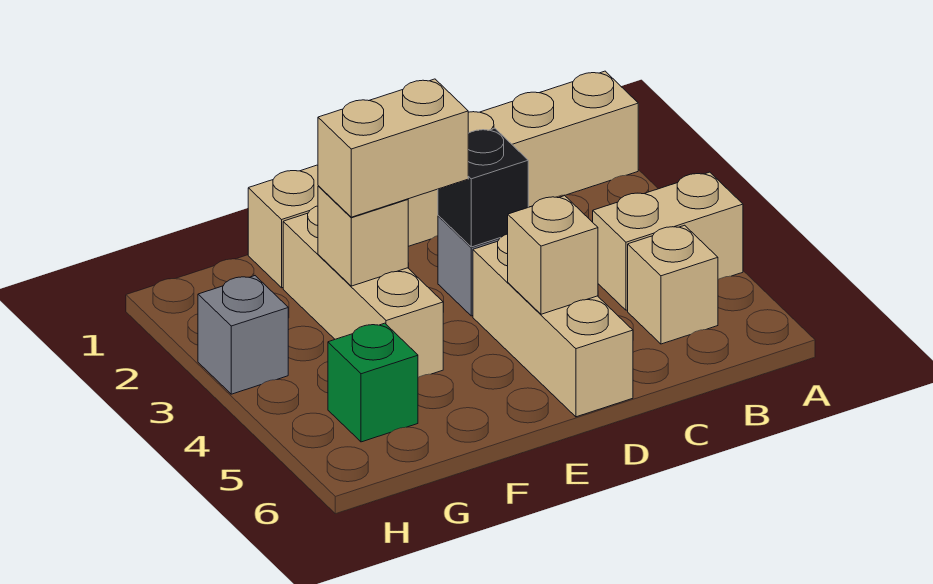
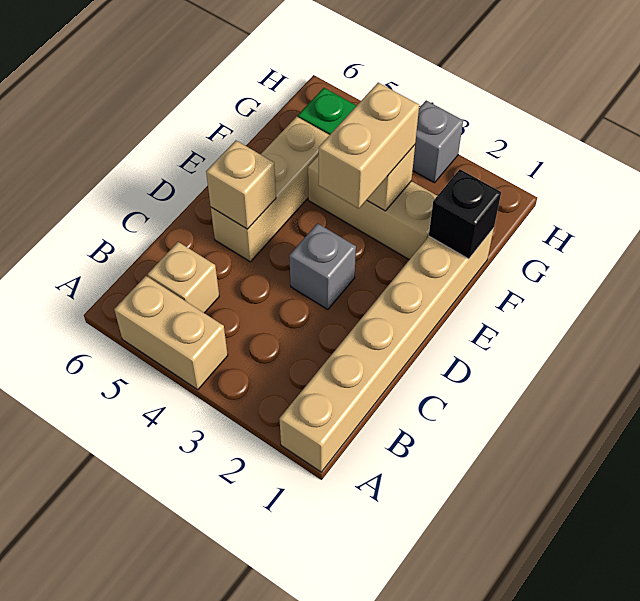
tan brick A4:B4 level 1 -> tan brick A4:A5 level 1
black brick D3 level 2 -> black brick F1 level 2
tan brick D4:D6 level 1 -> tan brick D5:F5 level 1

